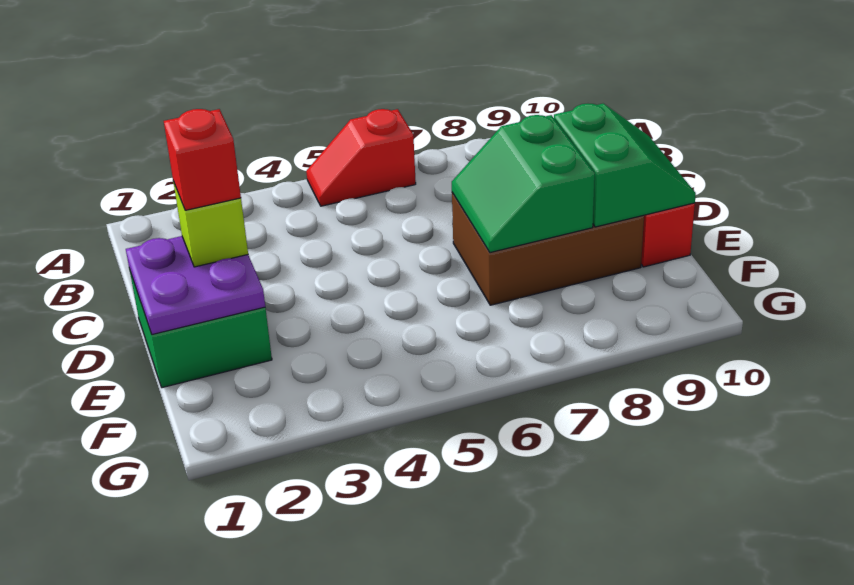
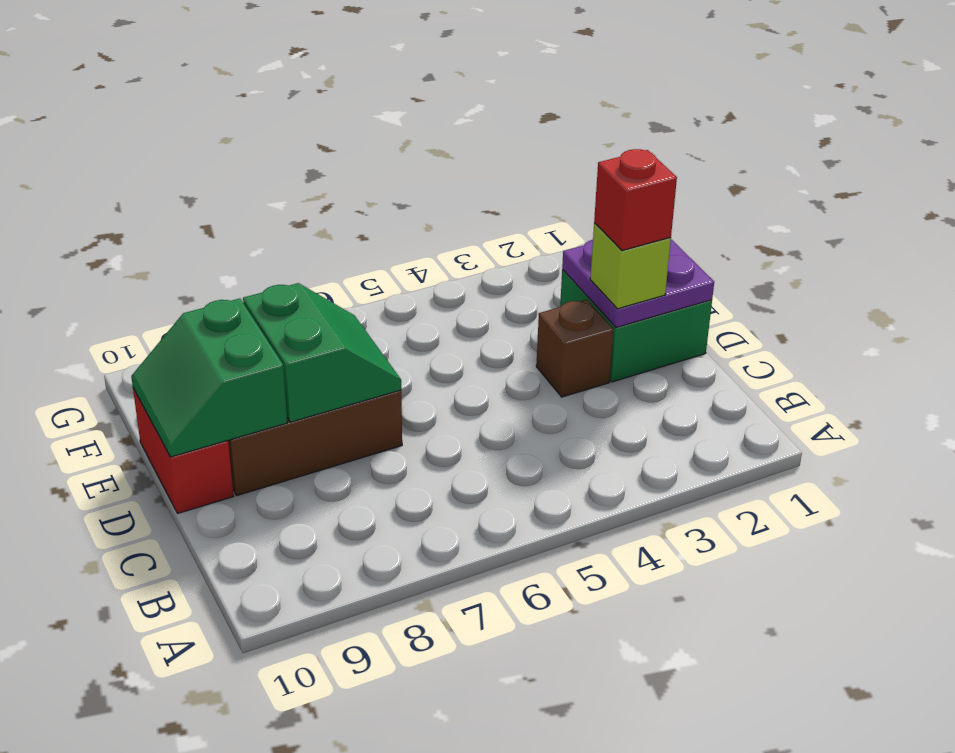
red slope A5:A6 level 1 top 6 -> none
none -> brown brick D3 level 1

